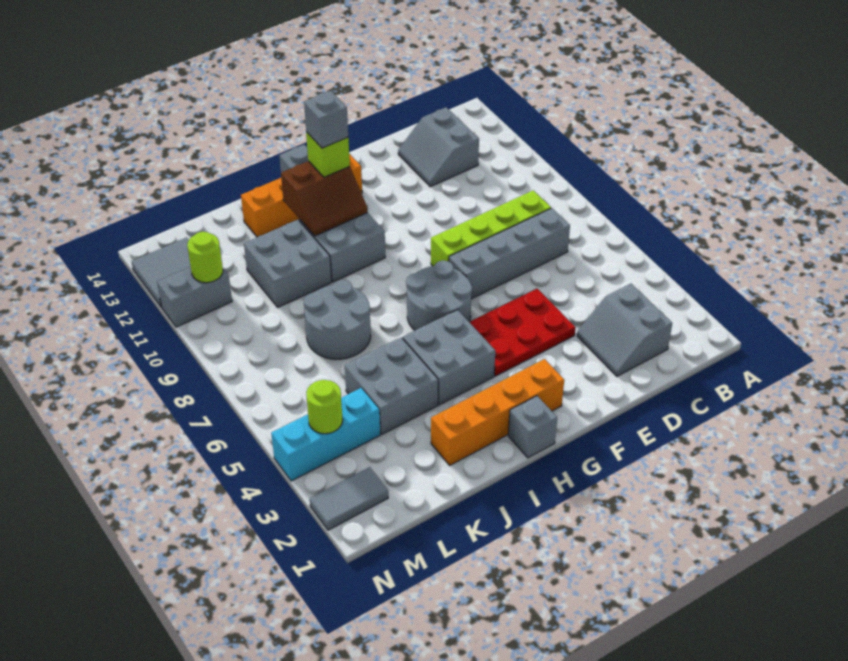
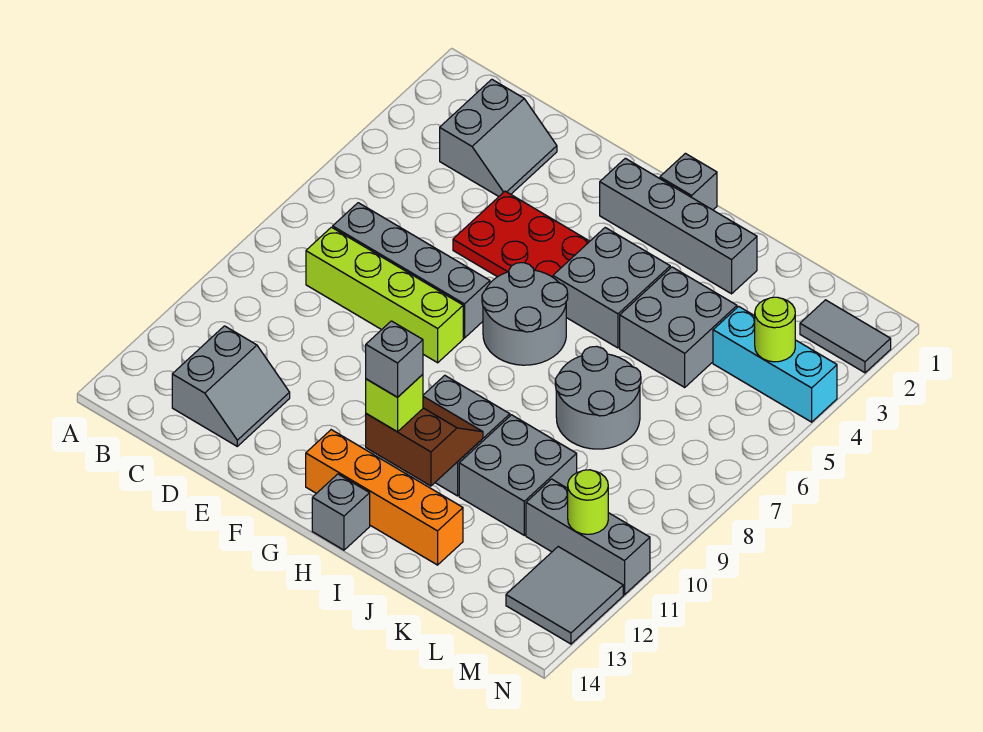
orange brick G2:J2 level 1 -> grey brick G2:J2 level 1
grey brick M11:N11 level 1 -> grey brick L11:N11 level 1

